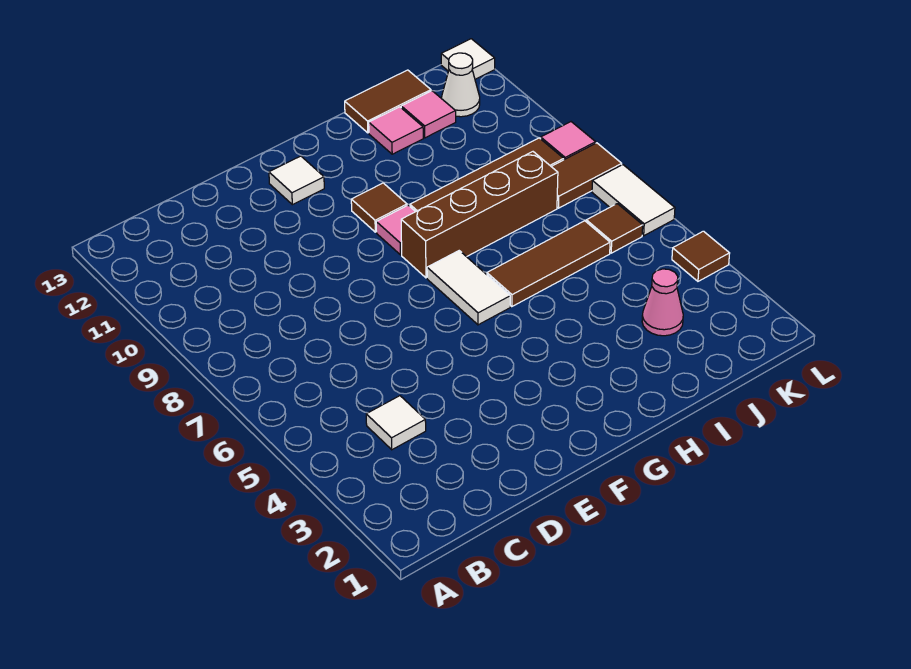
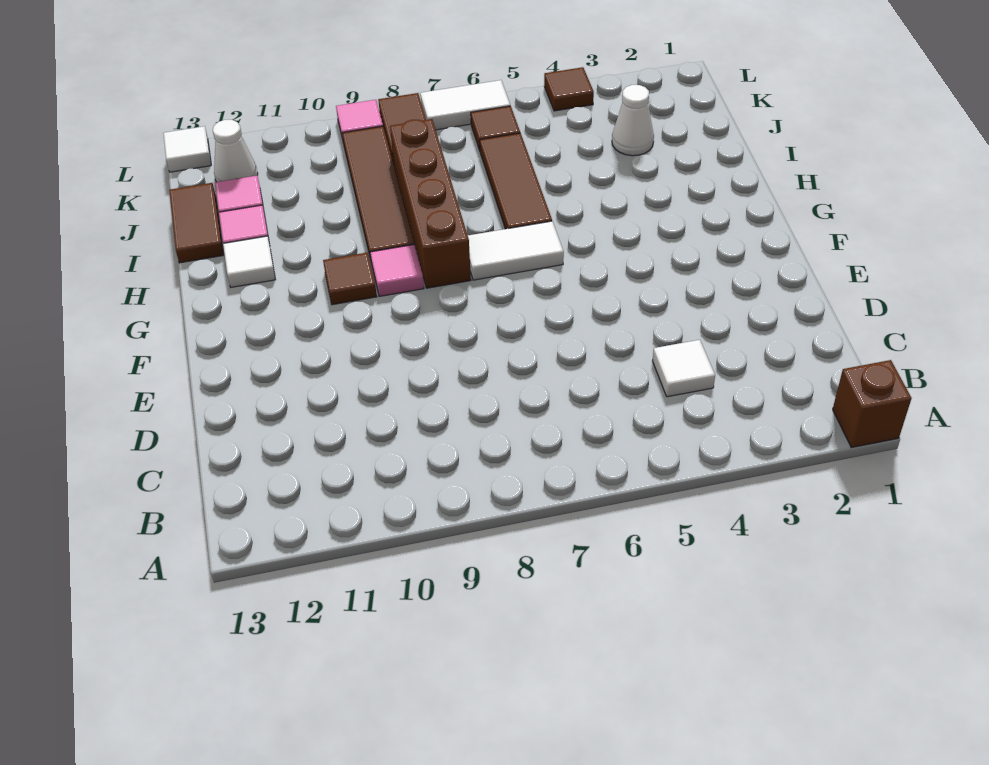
none -> brown brick A1 level 1
white tile F12 level 1 -> white tile H12 level 1
pink cone J3 level 1 -> white cone J3 level 1

